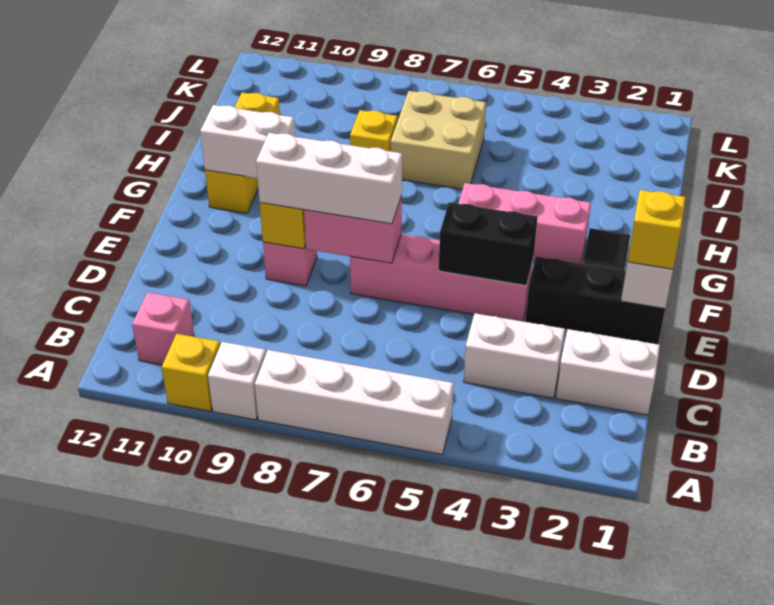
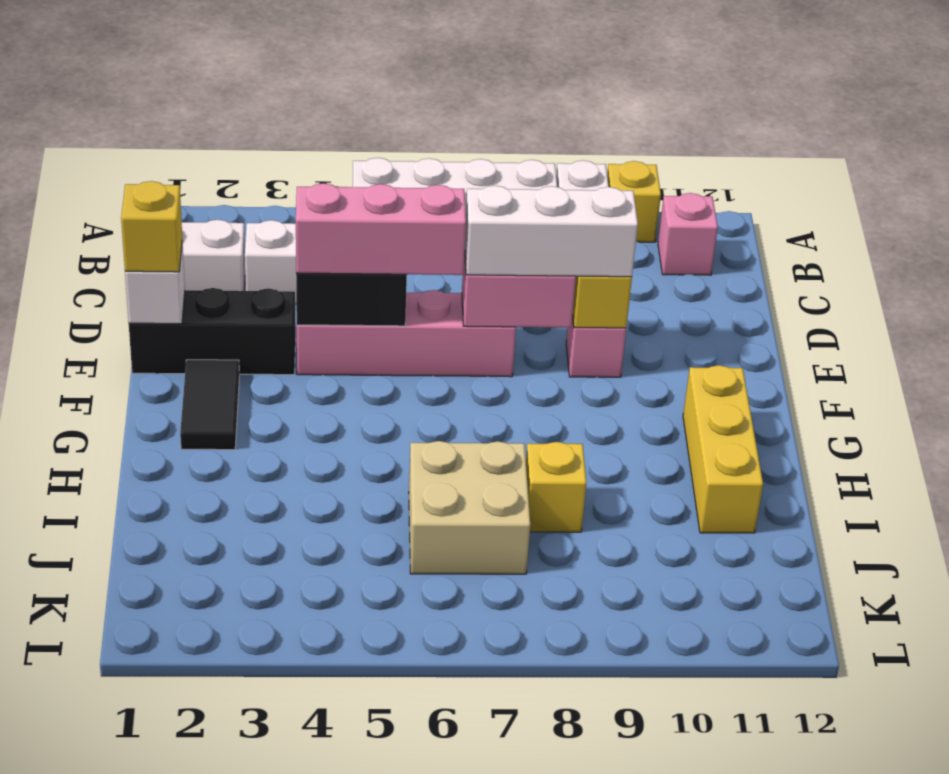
pink brick G3:G5 level 1 -> pink brick E4:E6 level 3
white brick G10:G11 level 2 -> none

